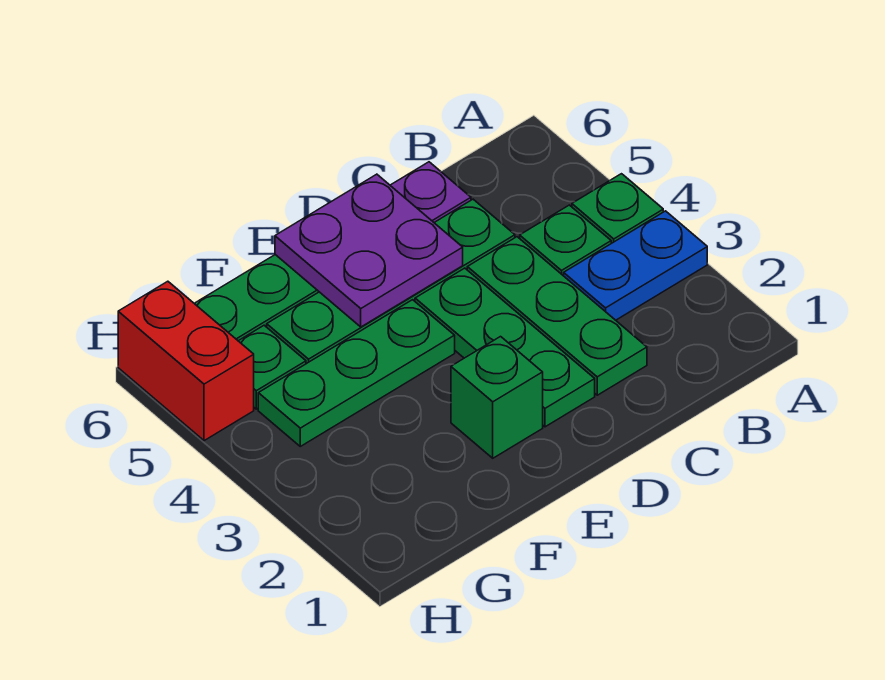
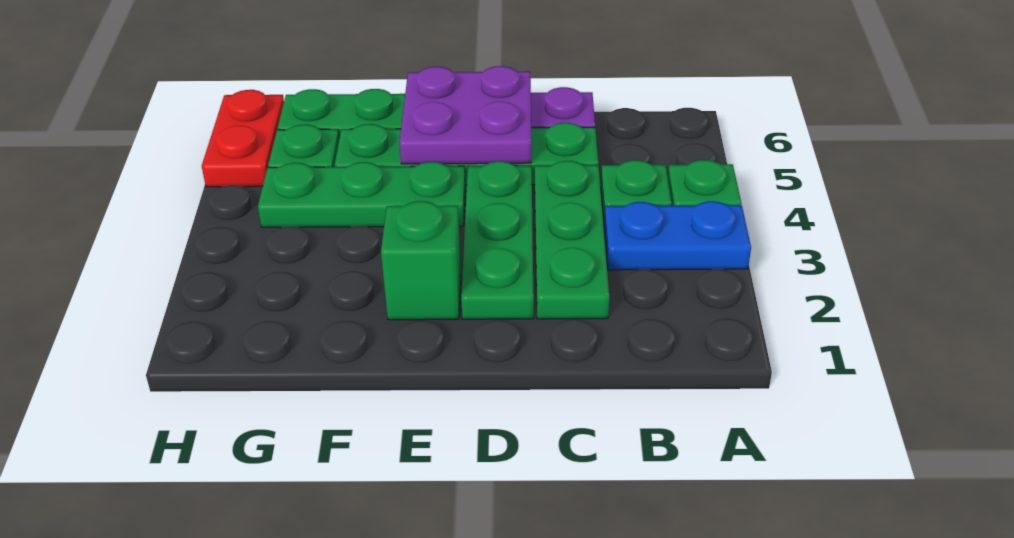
red brick H5:H6 level 1 -> red plate H5:H6 level 1

